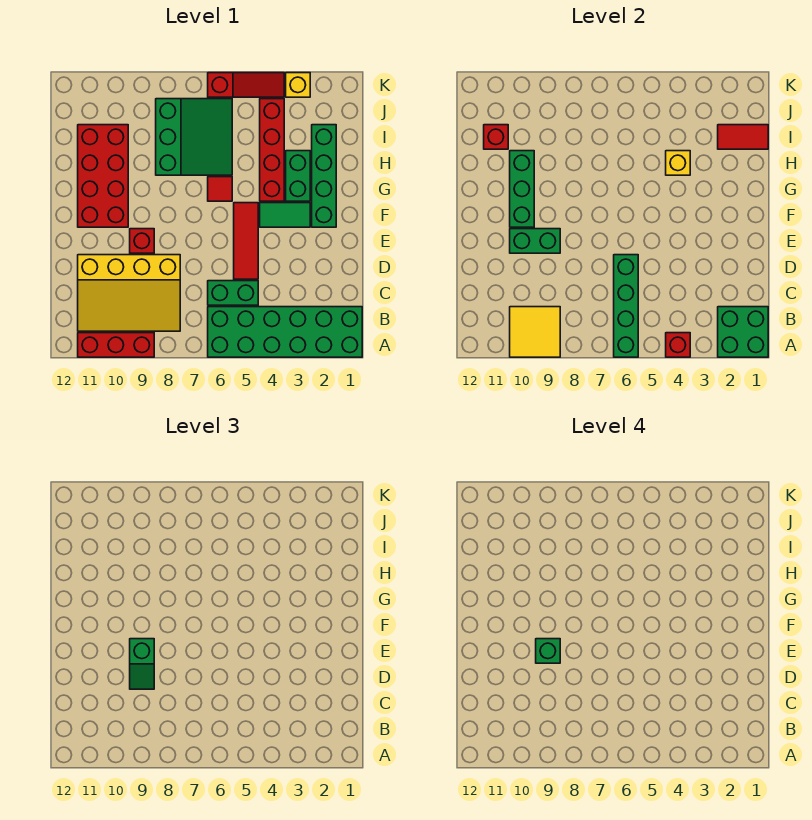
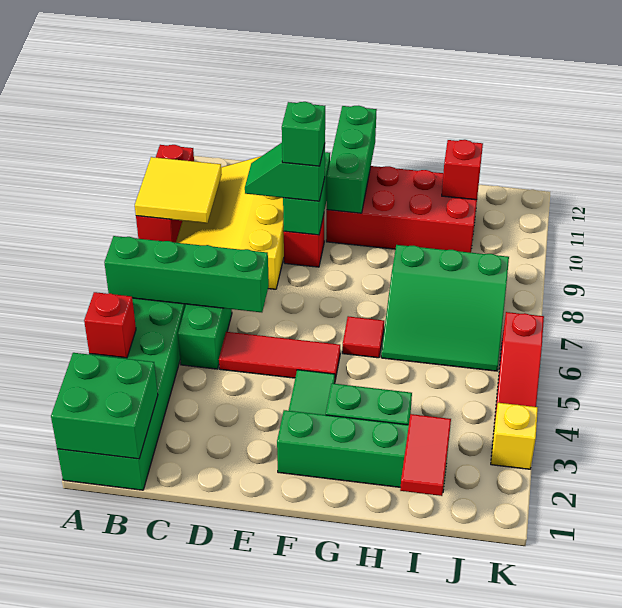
green brick F10:H10 level 2 -> green brick F10:F12 level 2
red brick G4:J4 level 1 -> none
yellow brick H4 level 2 -> none

